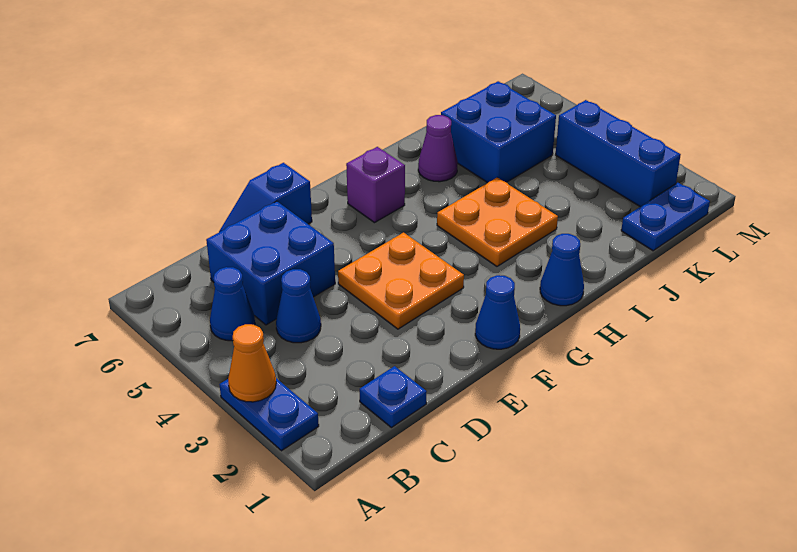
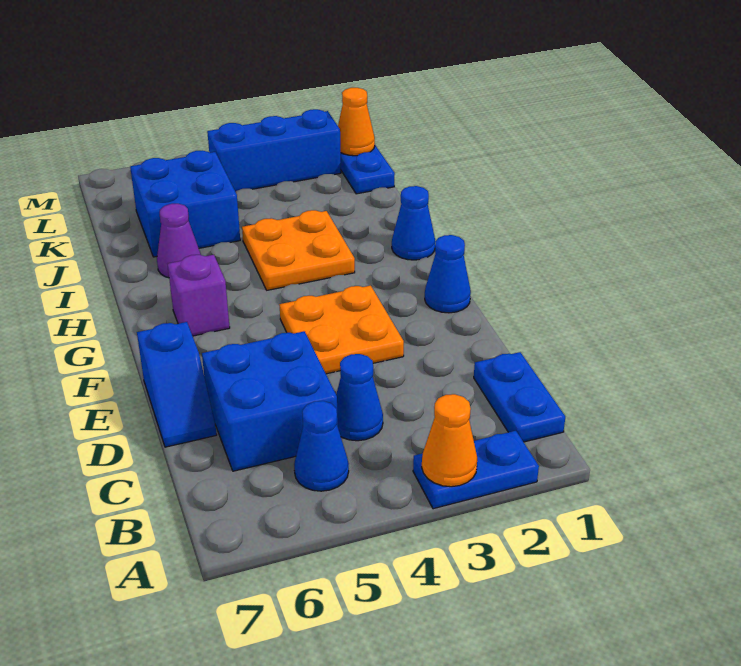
blue plate C1 level 1 -> blue plate B1:C1 level 1
none -> orange cone L1 level 2

